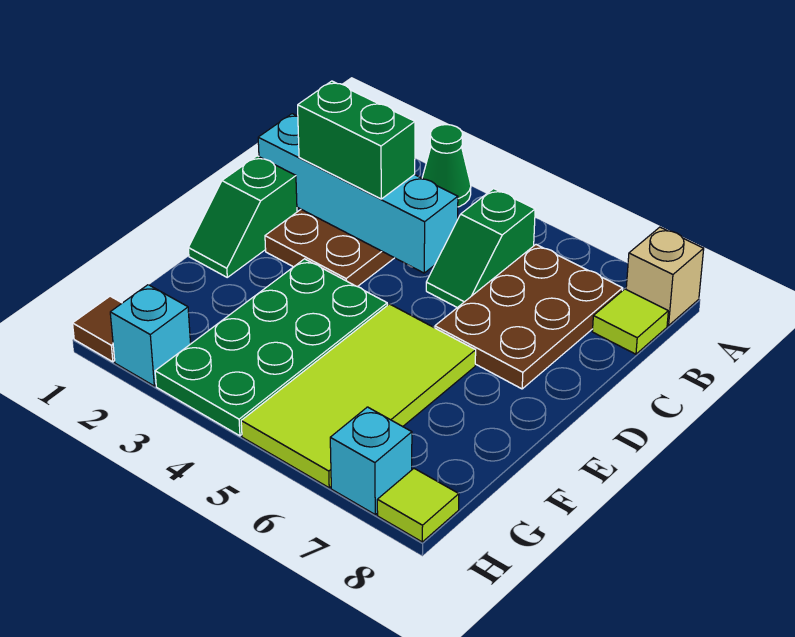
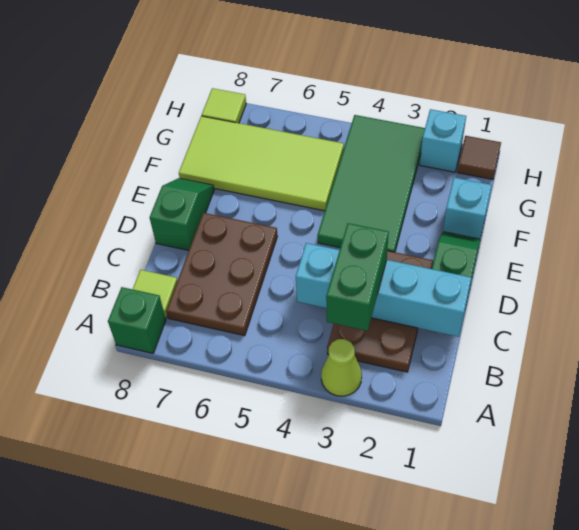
green cone A3 level 1 -> lime cone A3 level 1
tan brick A8 level 1 -> green brick A8 level 1
green slope B5:C5 level 1 top B -> green slope D8:E8 level 1 top D
green brick C2:C3 level 3 -> green brick B3:C3 level 3
green plate E3:H4 level 1 -> green tile E3:H4 level 1
lime tile E5:H6 level 1 -> lime tile F5:G8 level 1
cyan brick H7 level 1 -> cyan brick F1 level 1

